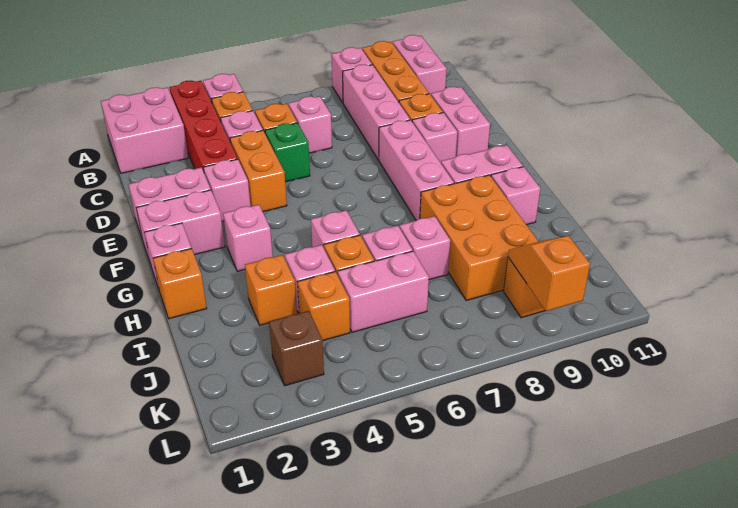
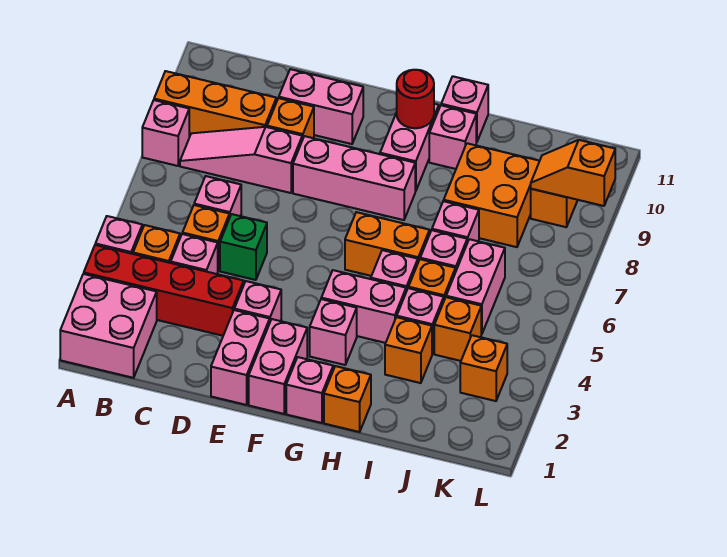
pink brick A10:B10 level 1 -> pink brick G4:H4 level 1
pink brick B8:D8 level 1 -> pink slope B8:D8 level 1 top D
orange brick D4:E4 level 1 -> orange brick G6:H6 level 1
pink brick E9 level 1 -> pink brick H11 level 1
none -> red round brick G10 level 2
orange brick H8:J9 level 1 -> orange brick I8:J9 level 1
brown brick K3 level 1 -> orange brick K3 level 1

